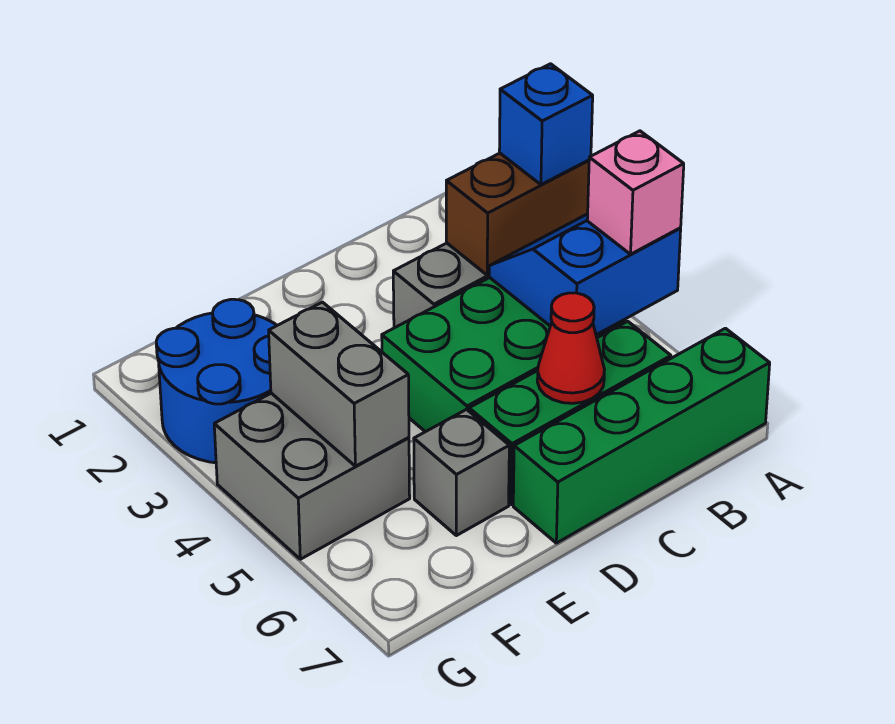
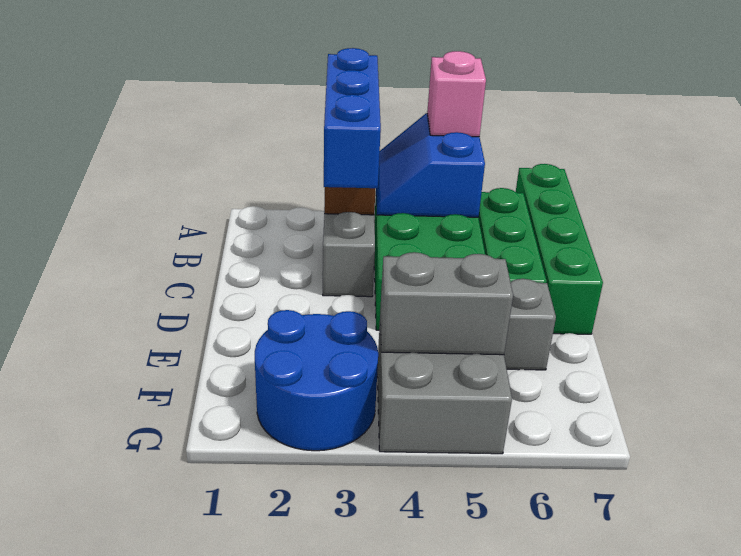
blue brick A3 level 3 -> blue brick A3:C3 level 3
red cone C6 level 2 -> none

